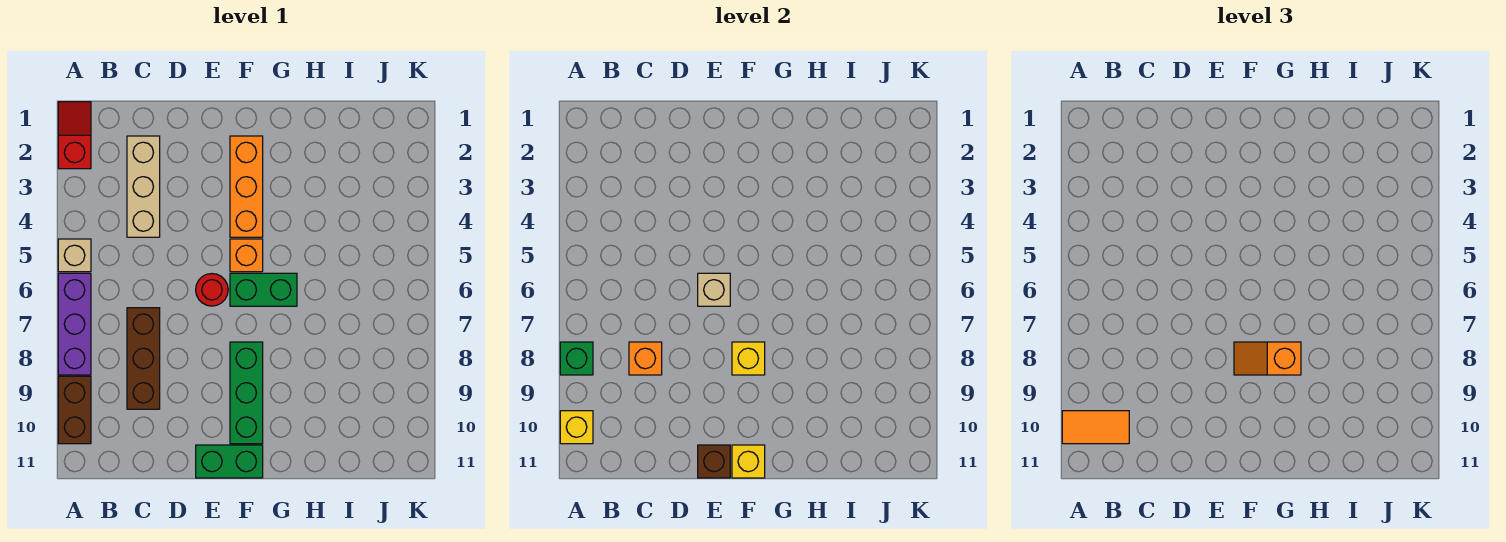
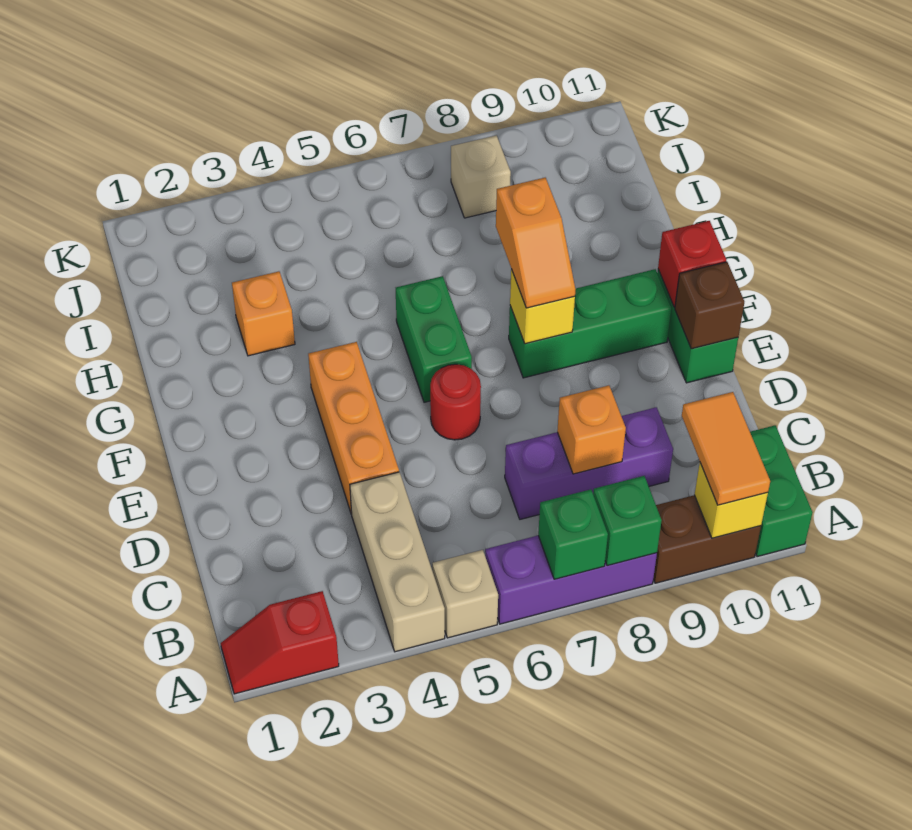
none -> green brick A7 level 2
none -> green brick A11:B11 level 1
tan brick C2:C4 level 1 -> tan brick A4:C4 level 1
brown brick C7:C9 level 1 -> purple brick C7:C9 level 1
tan brick E6 level 2 -> tan brick J8 level 1
orange brick F2:F4 level 1 -> orange brick D4:F4 level 1
orange brick F5 level 1 -> orange brick H3 level 1
yellow brick F11 level 2 -> red brick F11 level 2

